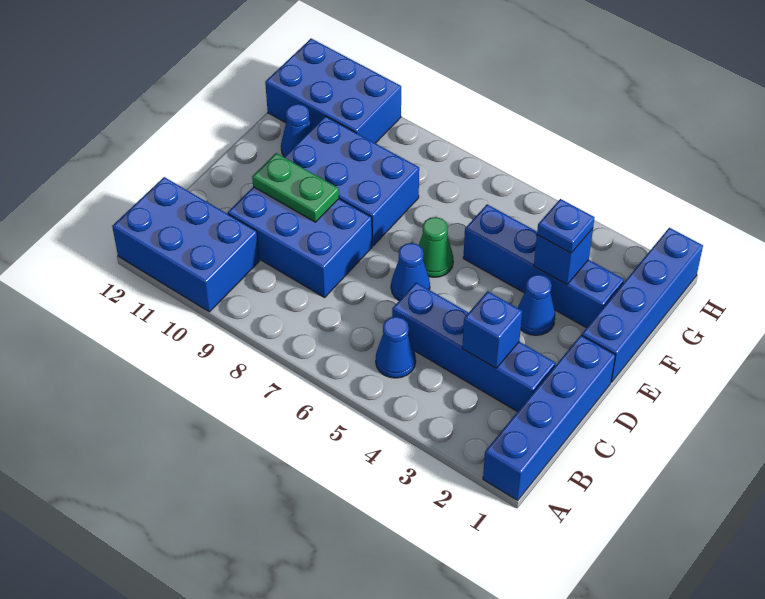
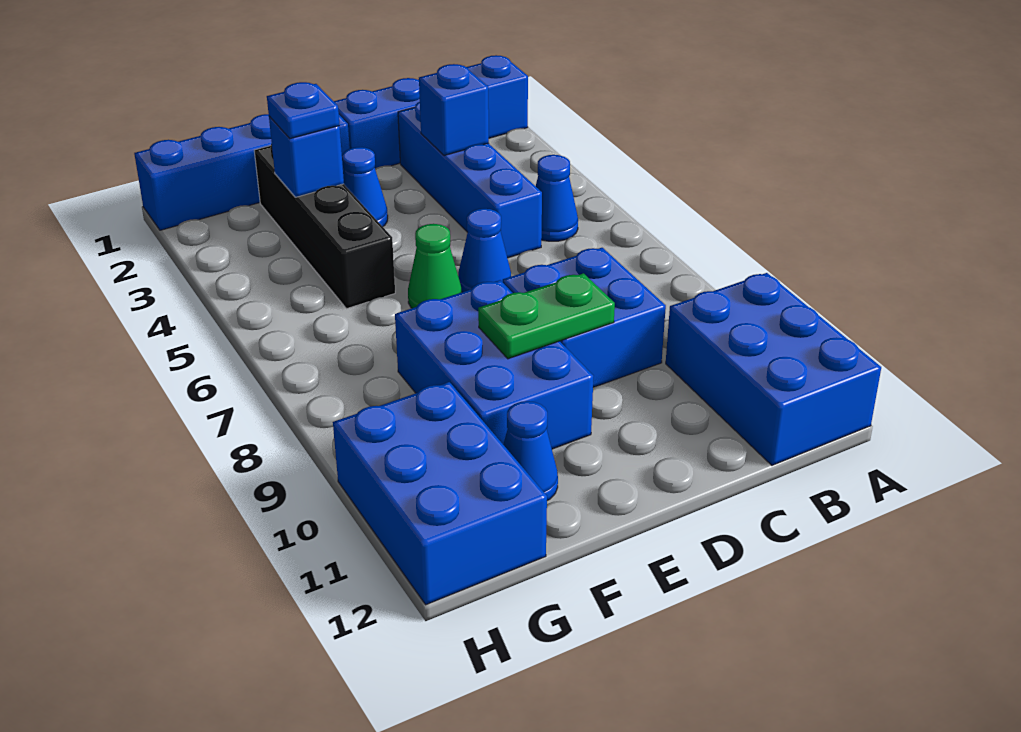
blue brick C8:D10 level 1 -> blue brick C8:D9 level 1
green plate D9:D10 level 2 -> green plate D9:E9 level 2
blue brick F2:F5 level 1 -> black brick F2:F5 level 1

